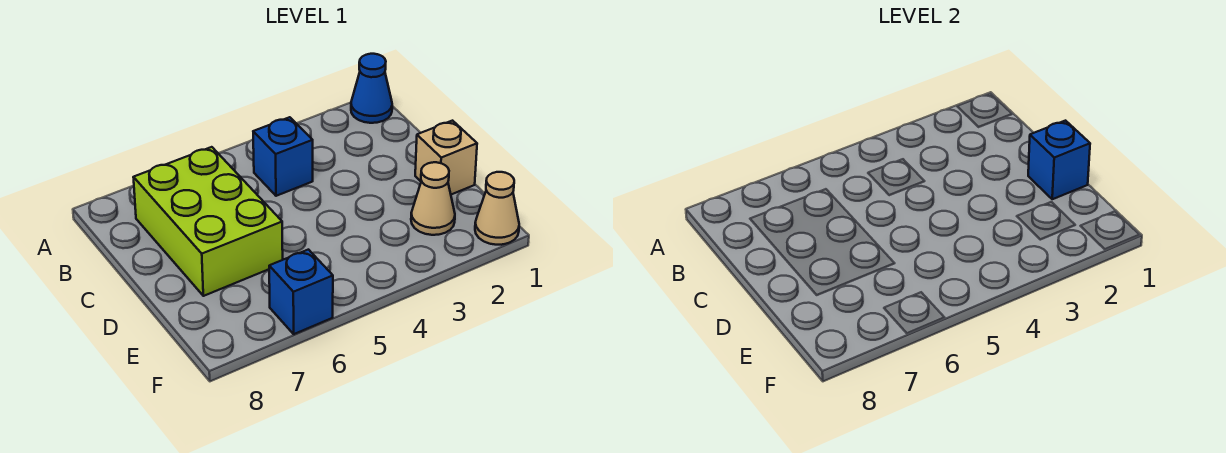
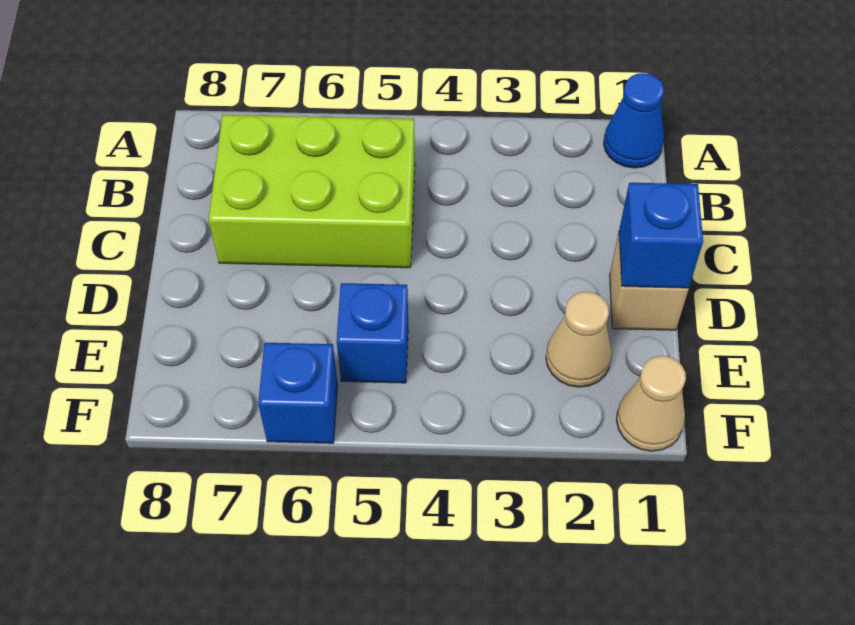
blue brick B4 level 1 -> blue brick E5 level 1
lime brick B6:D7 level 1 -> lime brick B5:C7 level 1

